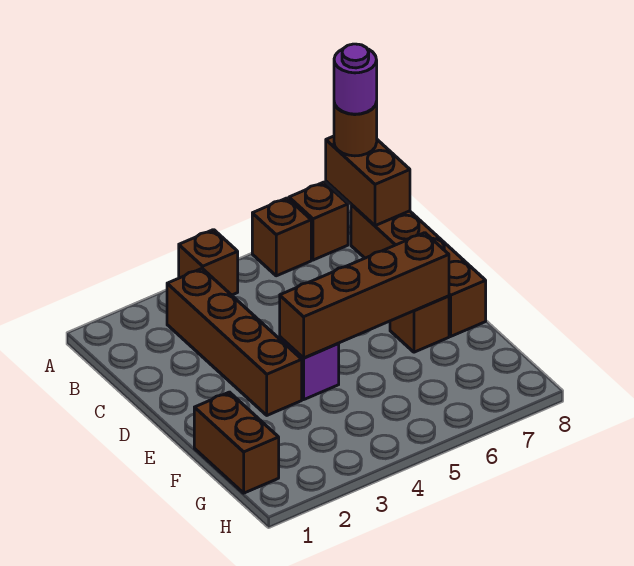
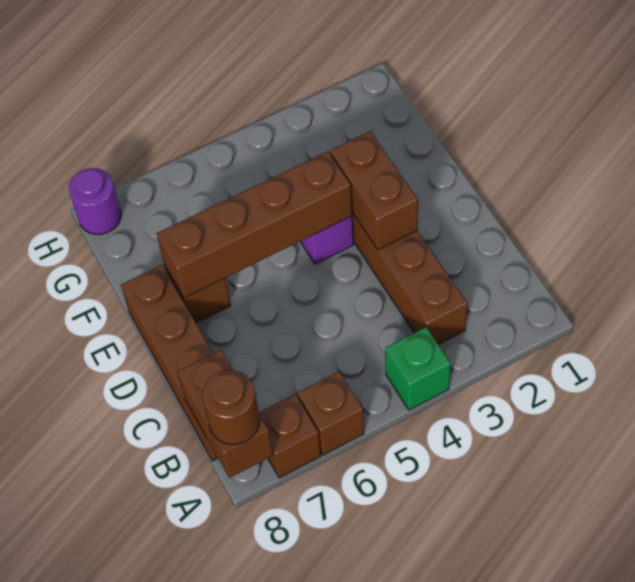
brown brick A4 level 1 -> green brick A4 level 1
purple round brick A8 level 4 -> purple round brick H8 level 1
brown brick F1:G1 level 1 -> brown brick D3:E3 level 2

